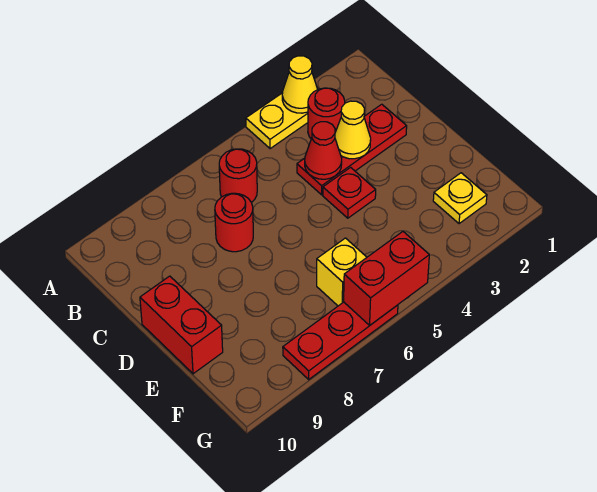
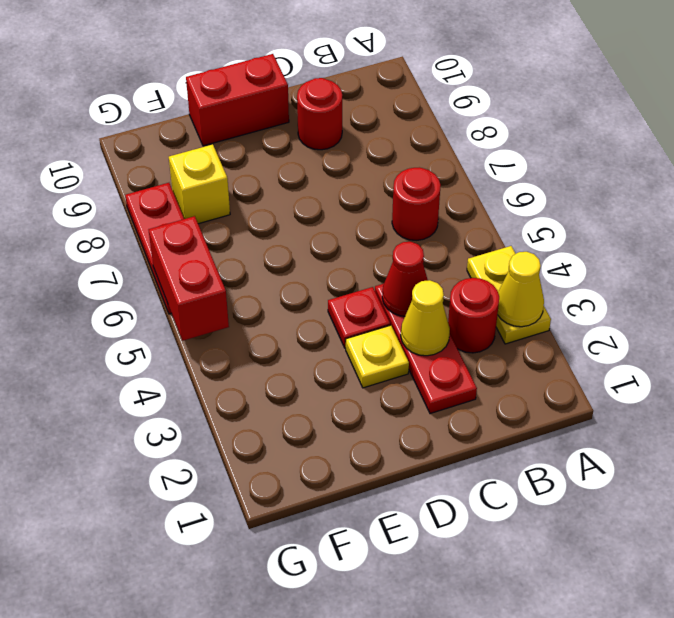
red round brick C7 level 1 -> red round brick C9 level 1
yellow plate F2 level 1 -> yellow plate D3 level 1
yellow brick F6 level 1 -> yellow brick F8 level 1

